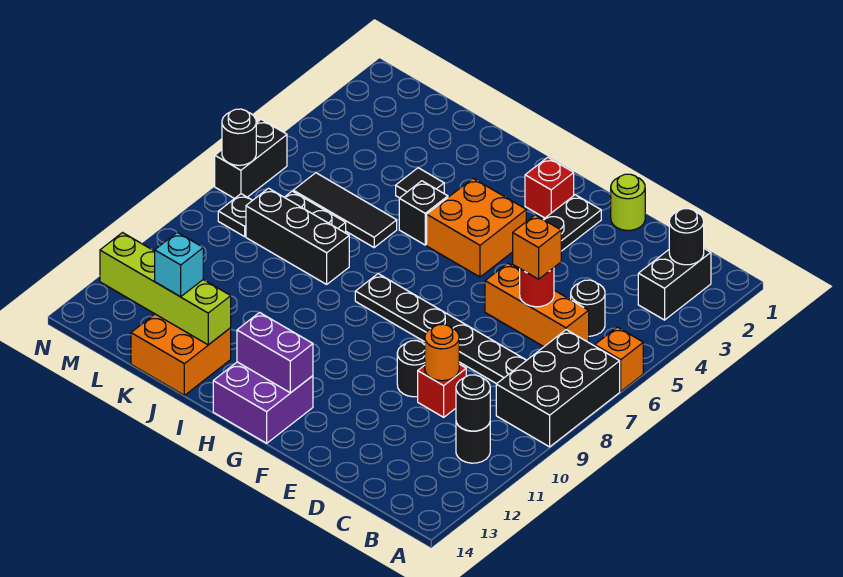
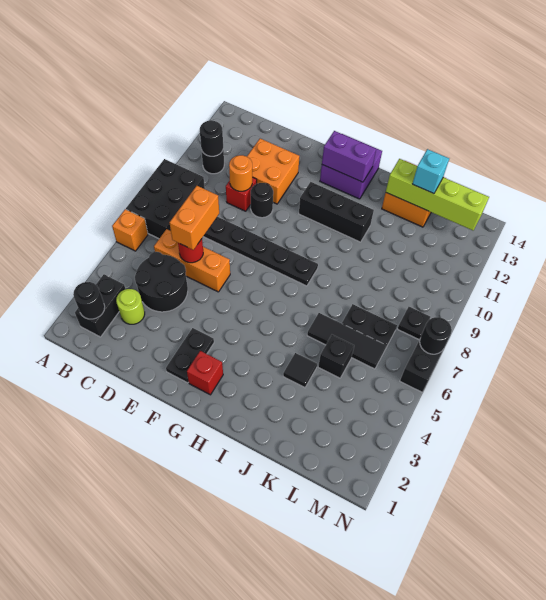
black round brick C5 level 1 -> black round brick C4:D5 level 1
orange brick D6 level 3 -> orange brick D6:D7 level 3
lime round brick E1 level 1 -> lime round brick C3 level 1
orange brick G4:H5 level 1 -> orange brick D11:E12 level 1
black brick I5 level 1 -> black brick K5 level 1
black brick J8:L8 level 1 -> black brick G11:I11 level 1

